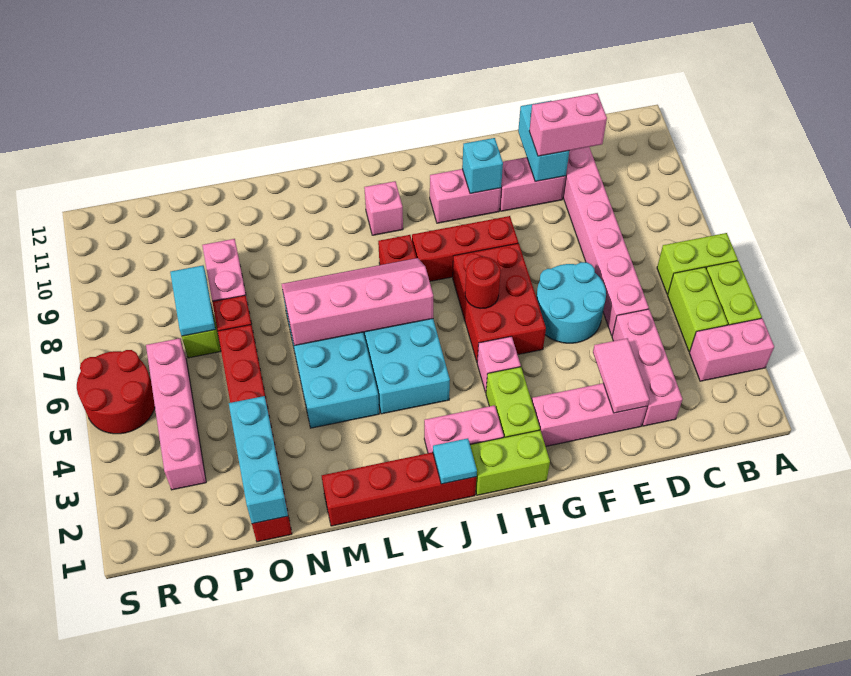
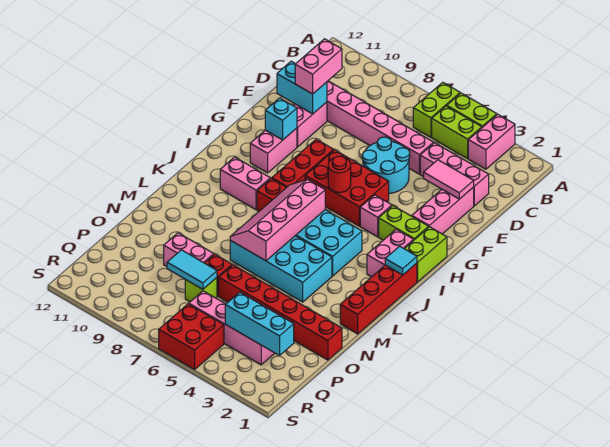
pink brick J10 level 1 -> pink brick J9:J10 level 1
cyan brick O1:O3 level 2 -> cyan brick Q2:Q4 level 2
red round brick R5:S6 level 1 -> red brick R5:S6 level 1

